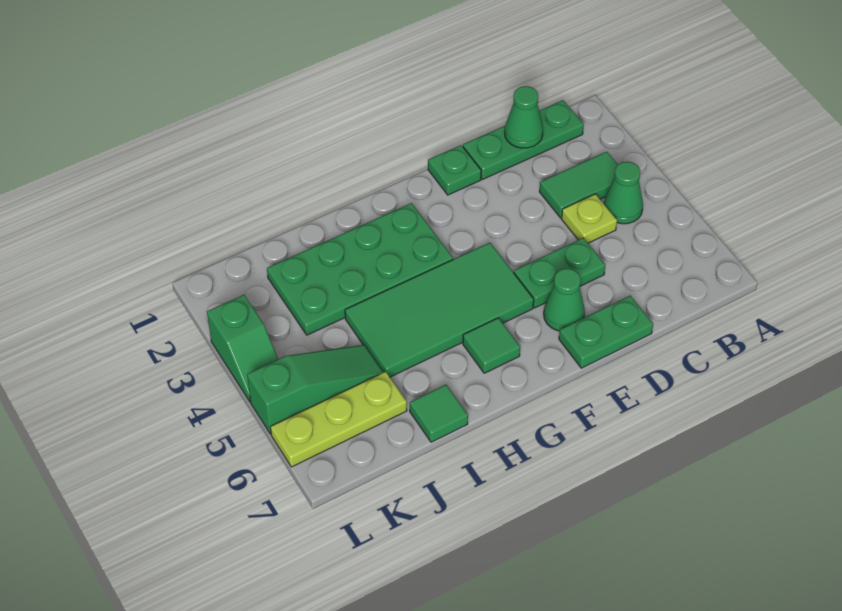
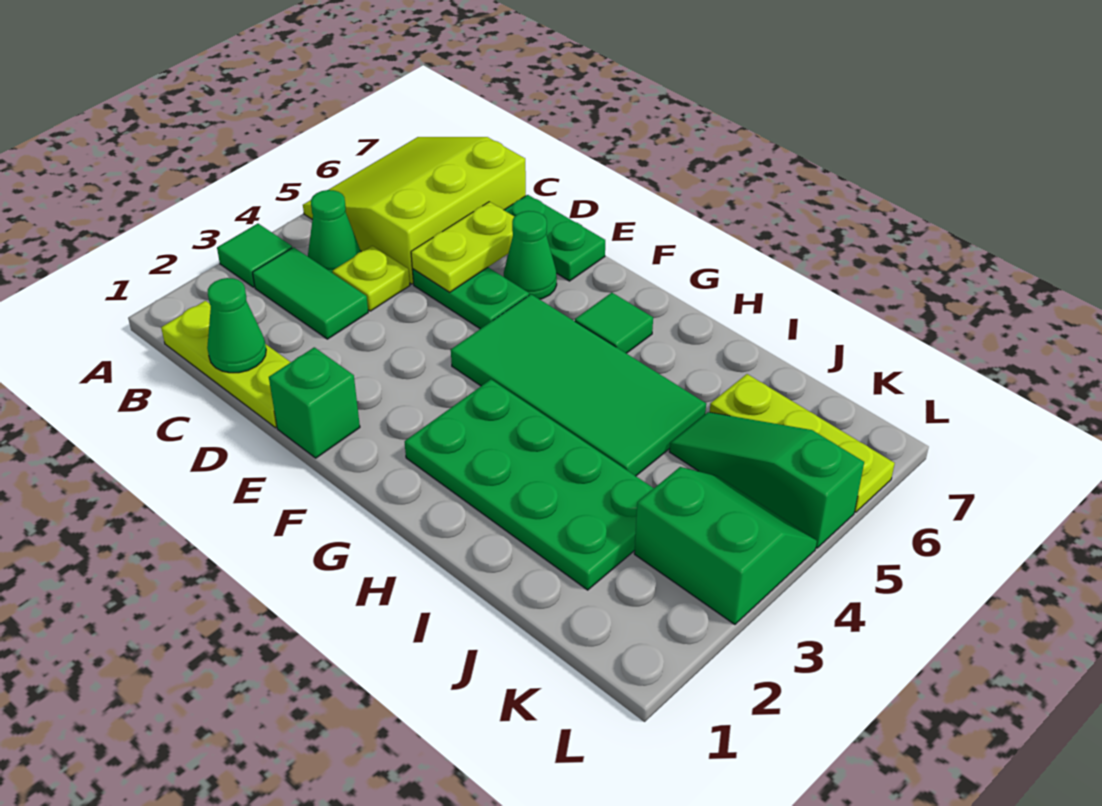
none -> lime slope A5:C7 level 1 top C
green plate B1:D1 level 1 -> lime plate B1:D1 level 1
none -> lime plate D5:D6 level 2
green plate E1 level 1 -> green brick E1 level 1
green tile I7 level 1 -> green tile A3 level 1
green slope L3:L4 level 1 top 3 -> green slope K3:L4 level 1 top 3

